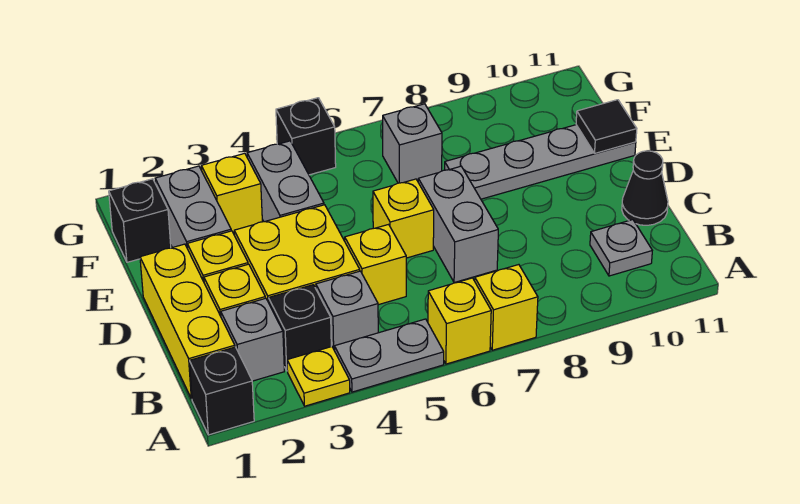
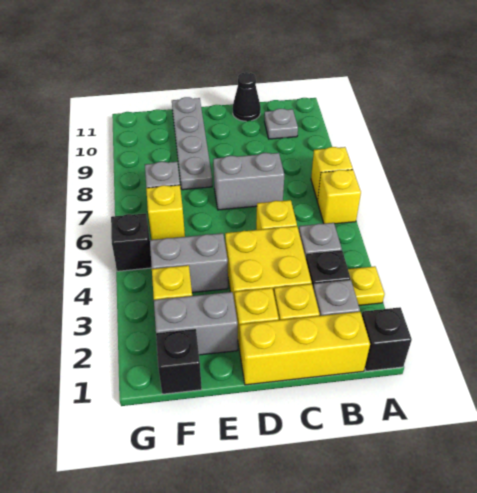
grey plate A4:A5 level 1 -> none
yellow brick D6 level 1 -> yellow brick F6 level 1
black tile E11 level 2 -> none

